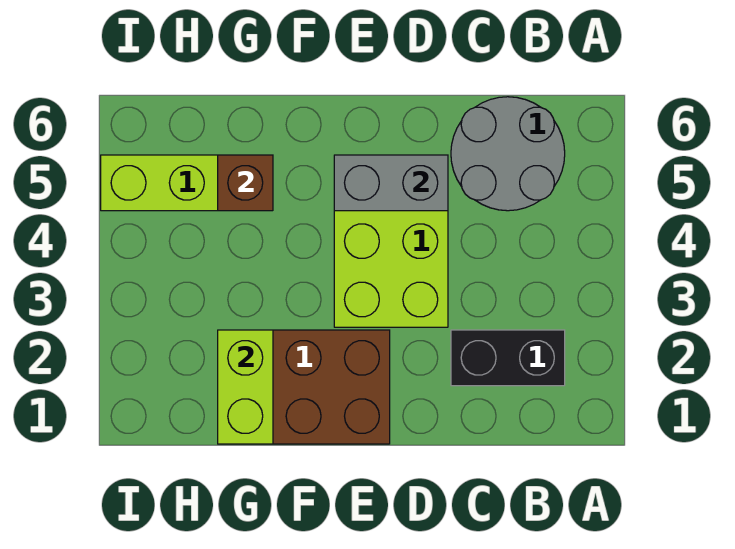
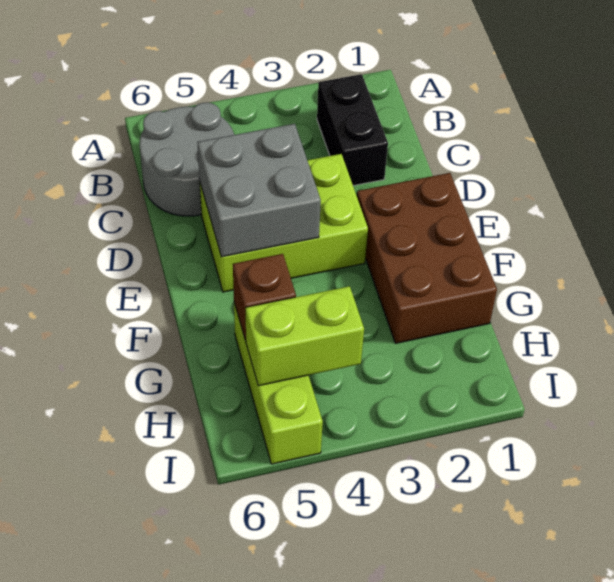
grey brick D5:E5 level 2 -> grey brick D4:E5 level 2
lime brick G1:G2 level 2 -> lime brick H4:H5 level 2

